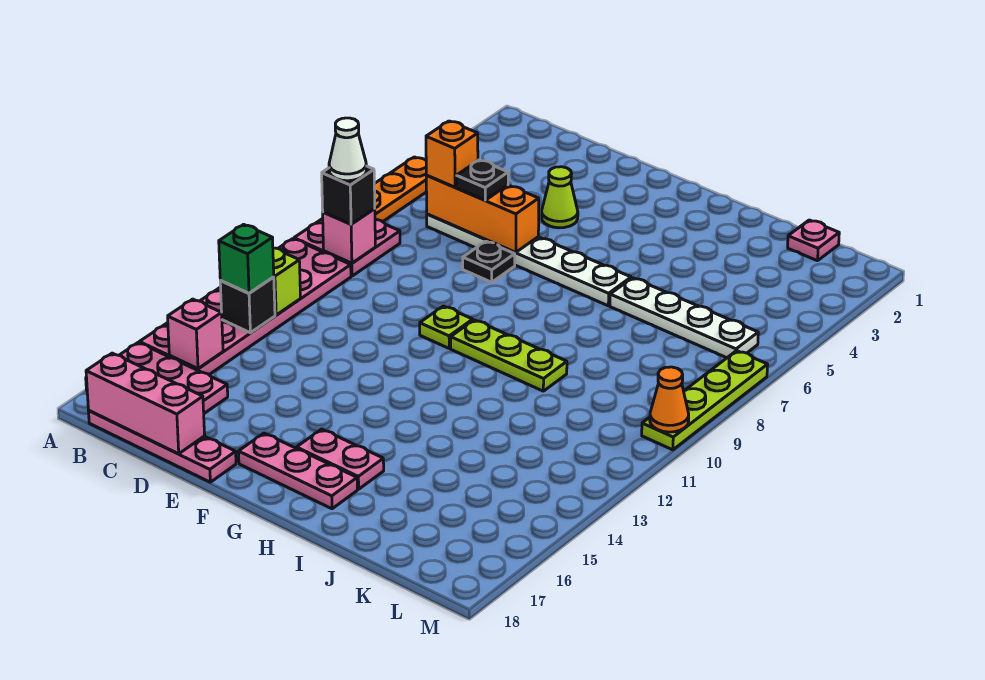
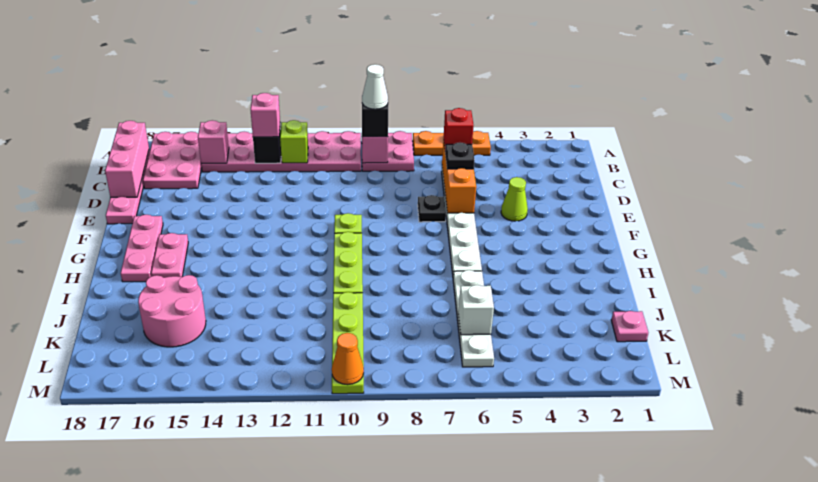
green brick B13 level 3 -> pink brick B13 level 3
orange brick C6 level 3 -> red brick C6 level 3
none -> pink round brick J15:K16 level 1
none -> white brick K6 level 2
lime plate M7:M10 level 1 -> lime plate J10:M10 level 1

